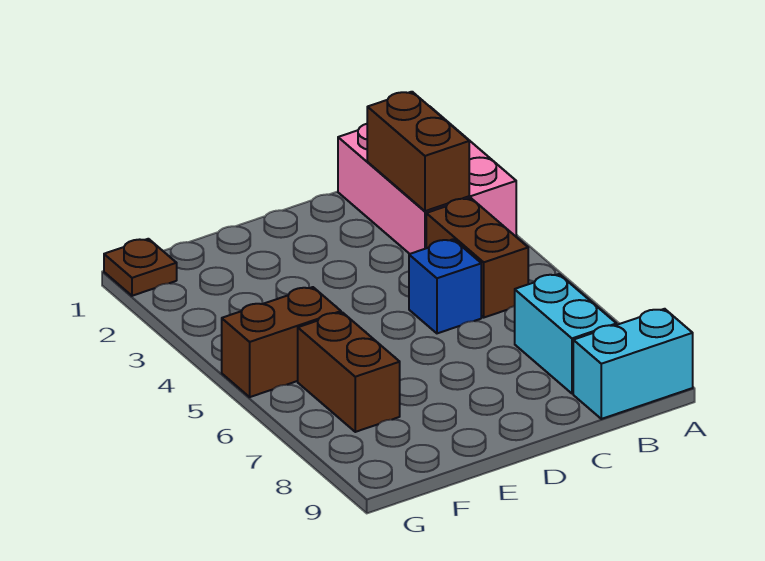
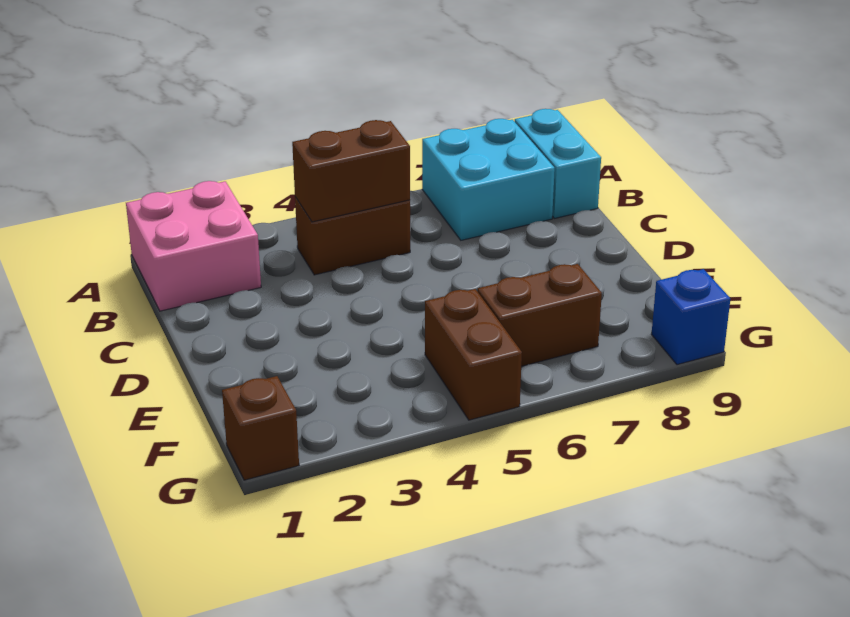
pink brick A1:B3 level 1 -> pink brick A1:B2 level 1
brown brick B2:B3 level 2 -> brown brick B4:B5 level 2
cyan brick B7:B8 level 1 -> cyan brick A7:B8 level 1
blue brick C5 level 1 -> blue brick G9 level 1
brown plate G1 level 1 -> brown brick G1 level 1

